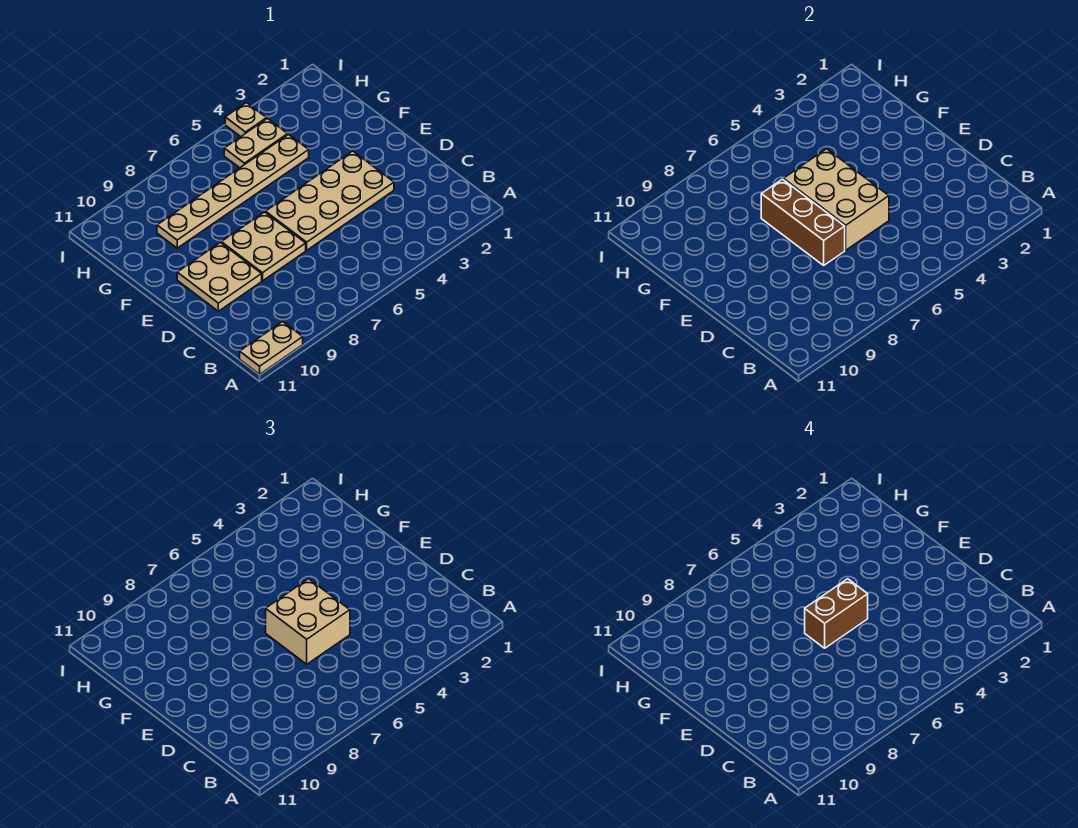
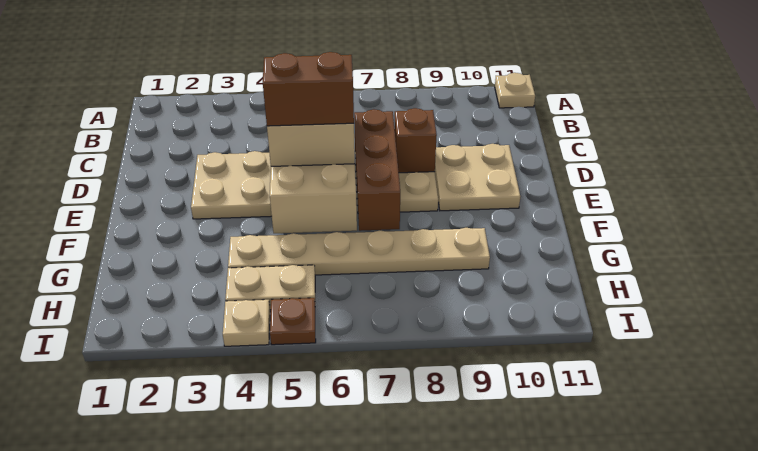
tan plate A10:A11 level 1 -> tan plate A11 level 1
none -> brown brick D8 level 2
none -> brown plate I5 level 1

